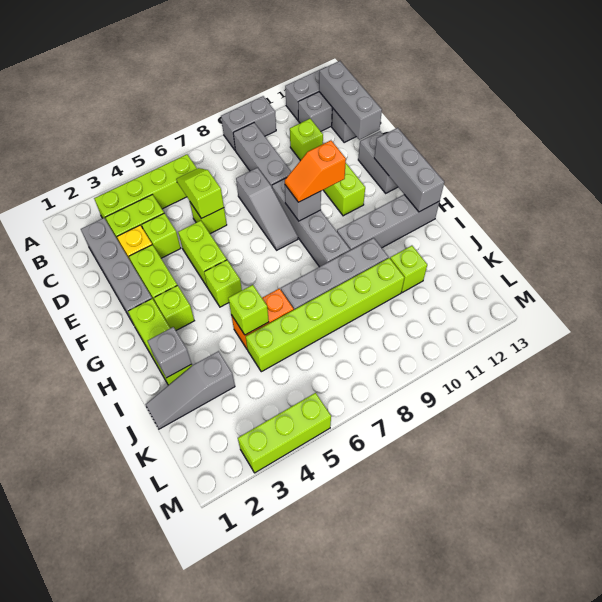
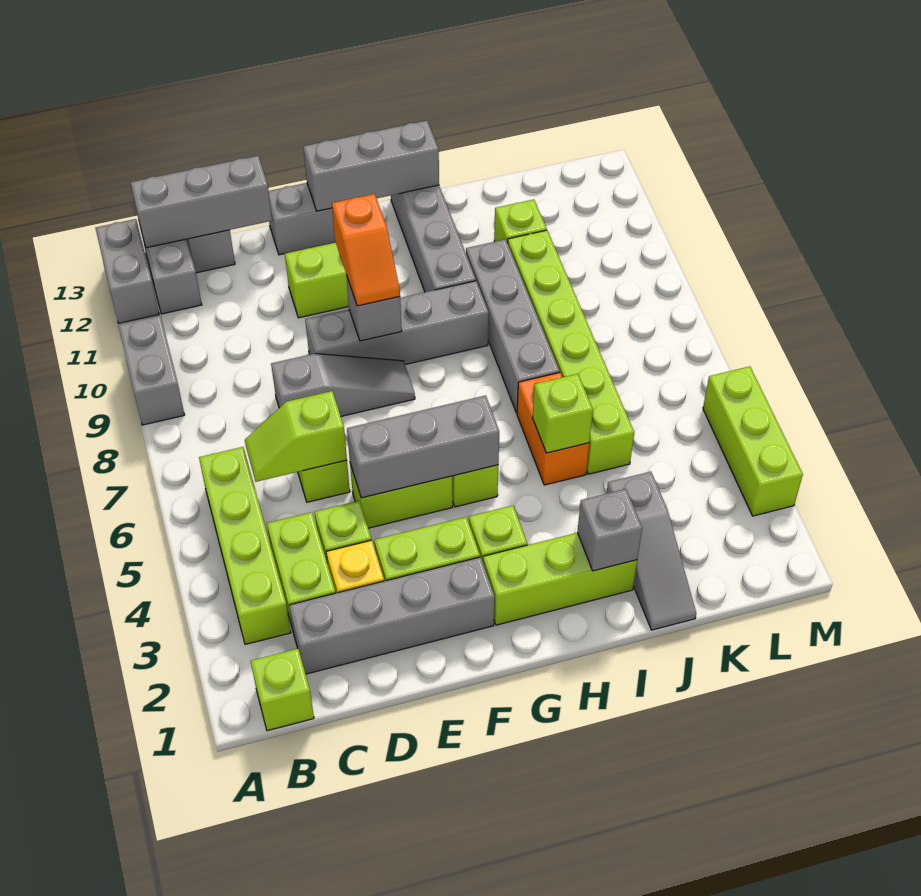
grey brick B9:D9 level 1 -> grey brick E5:G5 level 2
lime brick C11 level 1 -> lime brick B1 level 1

